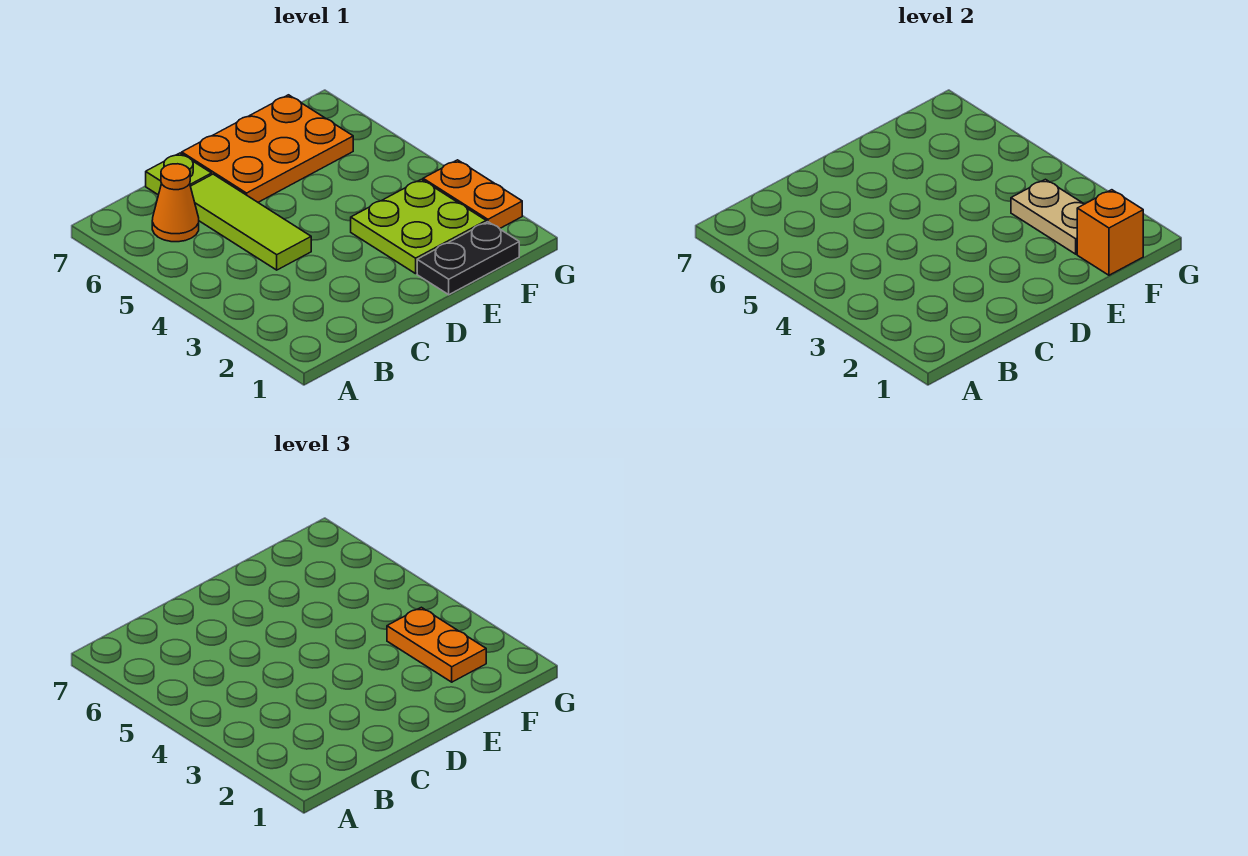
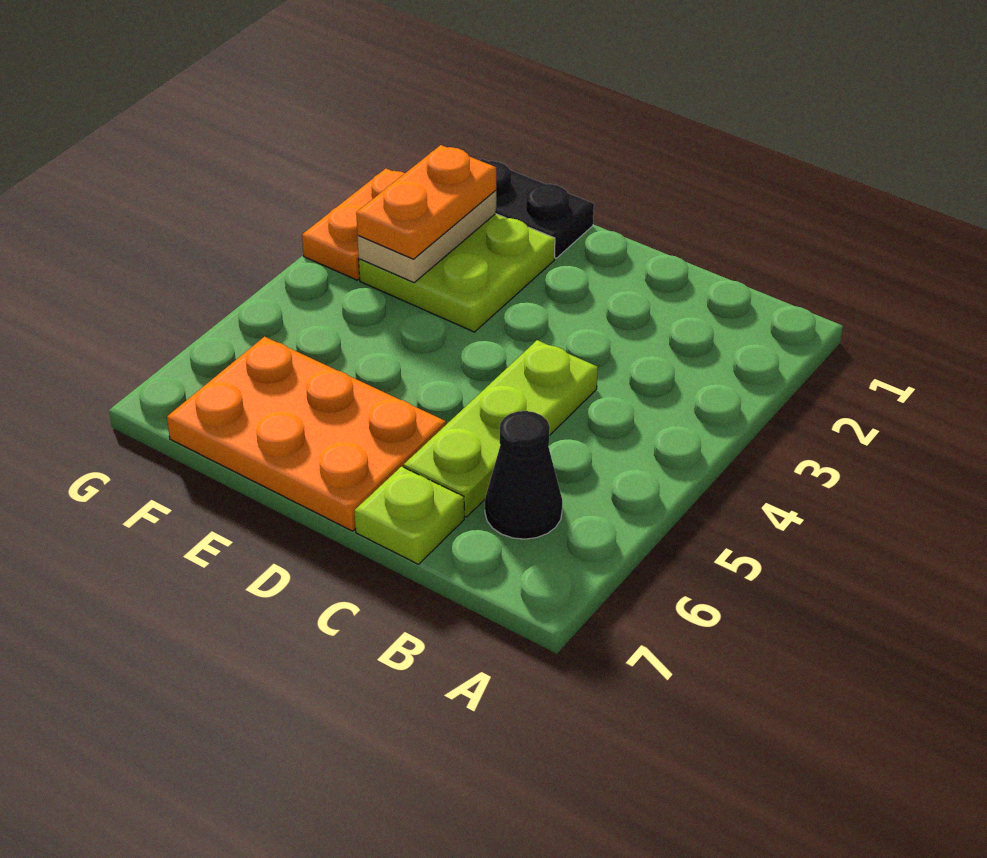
orange cone B6 level 1 -> black cone B6 level 1
lime tile C4:C6 level 1 -> lime plate C4:C6 level 1
orange brick F1 level 2 -> none

